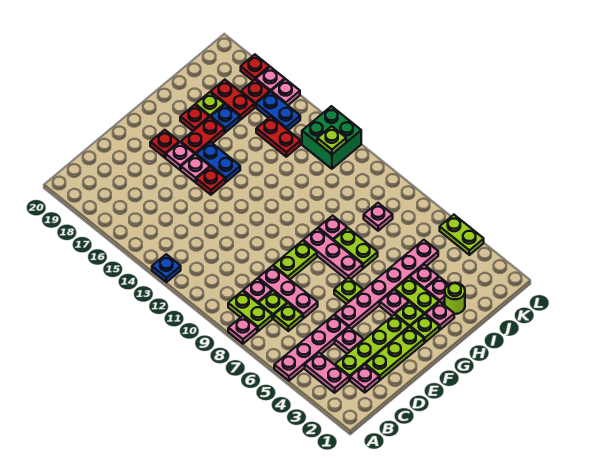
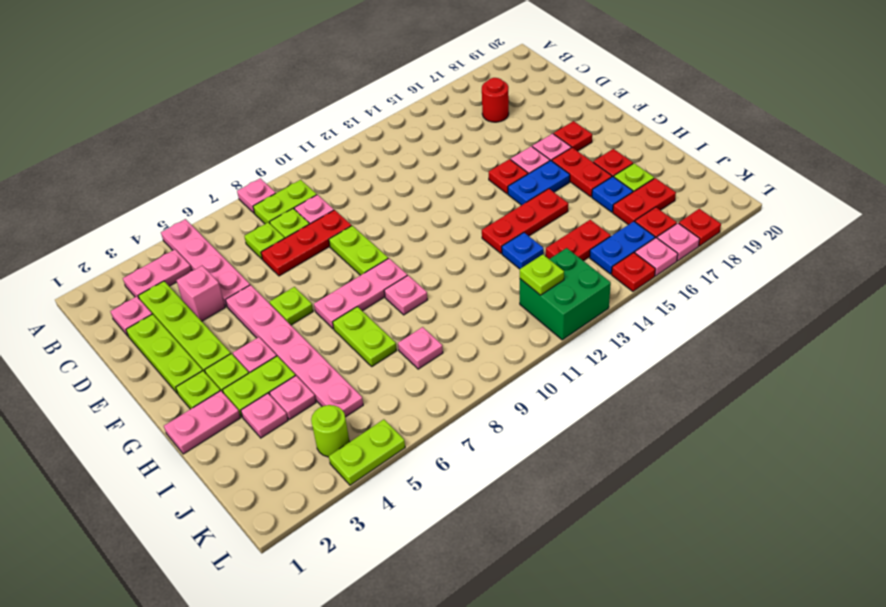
blue plate A13 level 1 -> blue plate I13 level 1
none -> red round brick C17 level 1
pink plate D4 level 1 -> pink brick D4 level 1
pink plate D7:D9 level 1 -> red plate D7:D9 level 1
pink plate H2 level 1 -> pink plate H1:H2 level 1
lime plate H7:H8 level 1 -> lime plate H7:I7 level 1
none -> red plate H13:H15 level 1
lime round brick I2 level 1 -> lime round brick K4 level 1
none -> red plate L15 level 1

